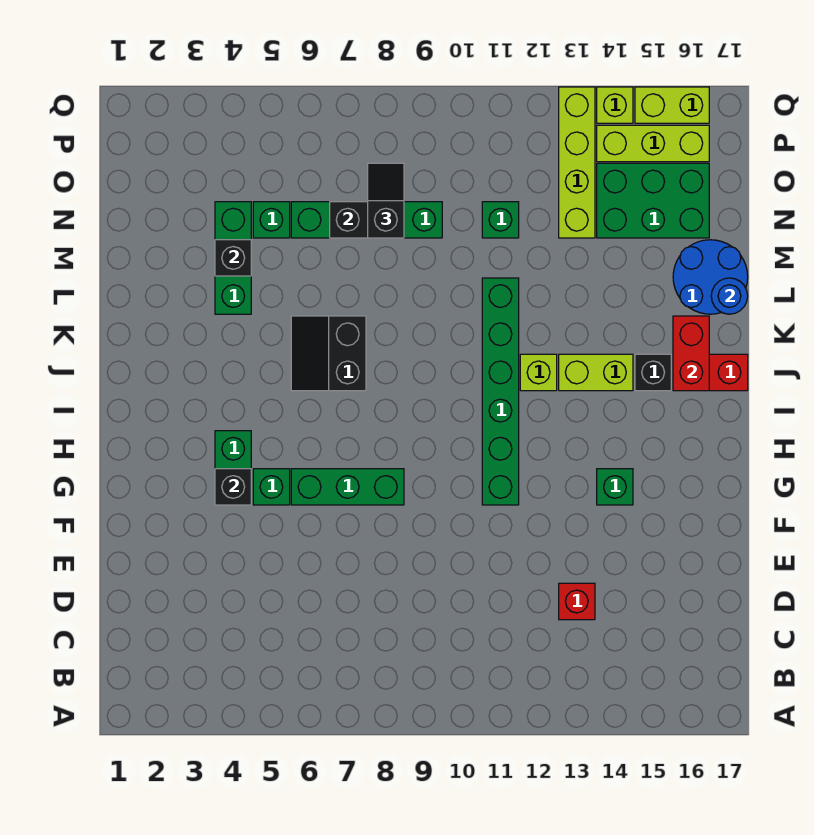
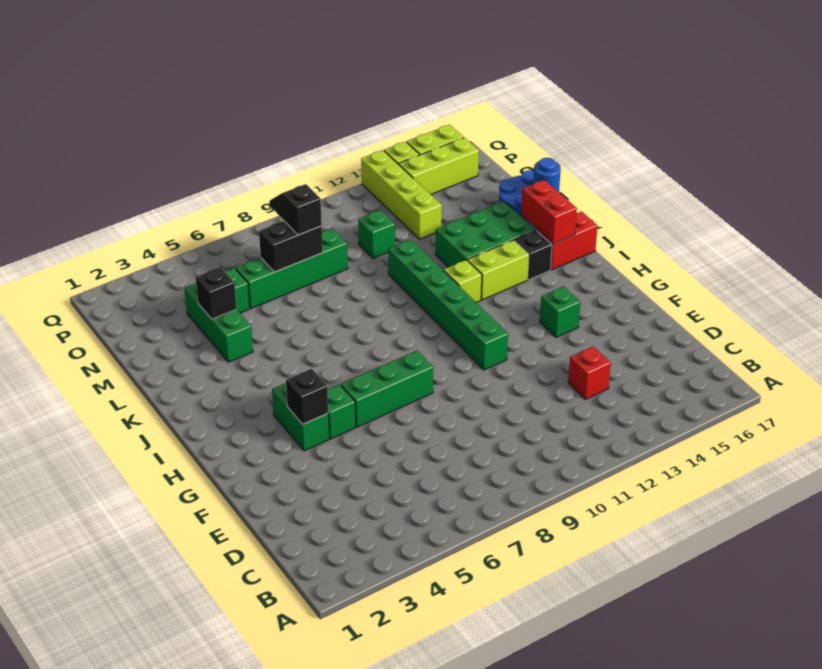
black slope J6:K7 level 1 top 7 -> none
green brick N14:O16 level 1 -> green brick K13:L15 level 1

